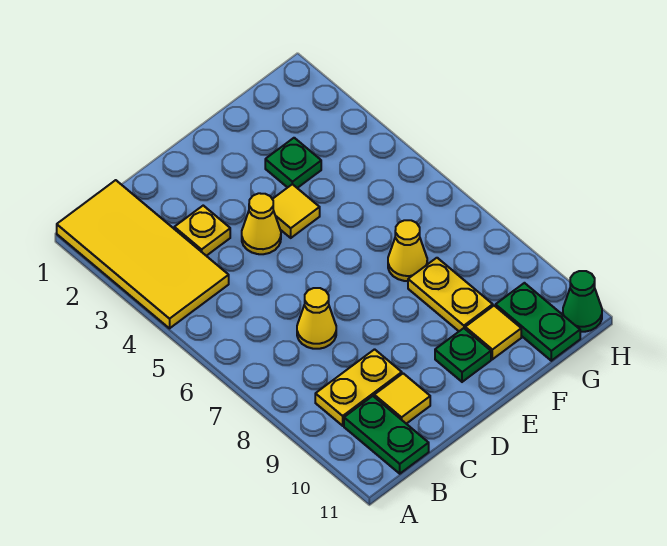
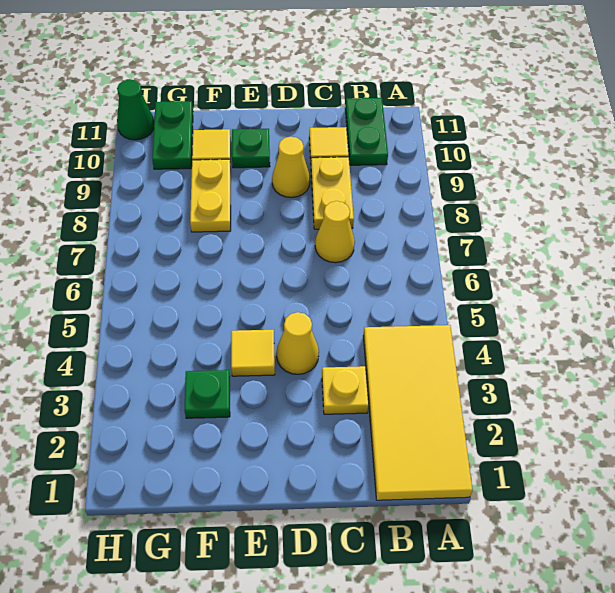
yellow plate B9:C9 level 1 -> yellow plate C8:C9 level 1
yellow cone F7 level 1 -> yellow cone D9 level 1

